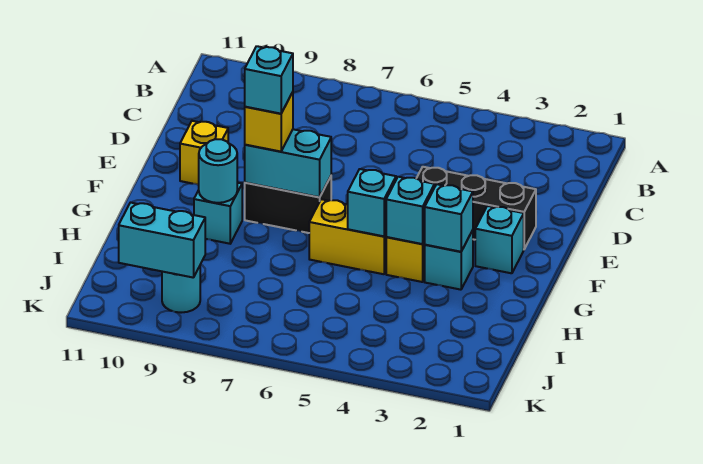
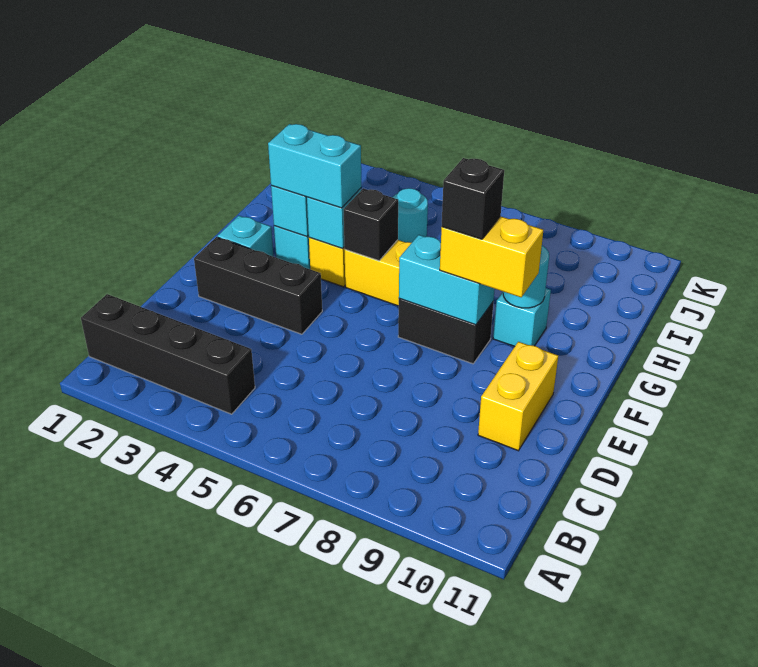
none -> black brick B1:B4 level 1
yellow brick E10 level 1 -> yellow brick D10:E10 level 1
yellow brick F8 level 3 -> yellow brick F8:F9 level 3
cyan brick F8 level 4 -> black brick F8 level 4
cyan brick G5 level 2 -> black brick G5 level 2
cyan round brick J9 level 1 -> cyan round brick I5 level 1
cyan brick J9:J10 level 2 -> cyan brick G3:G4 level 3

